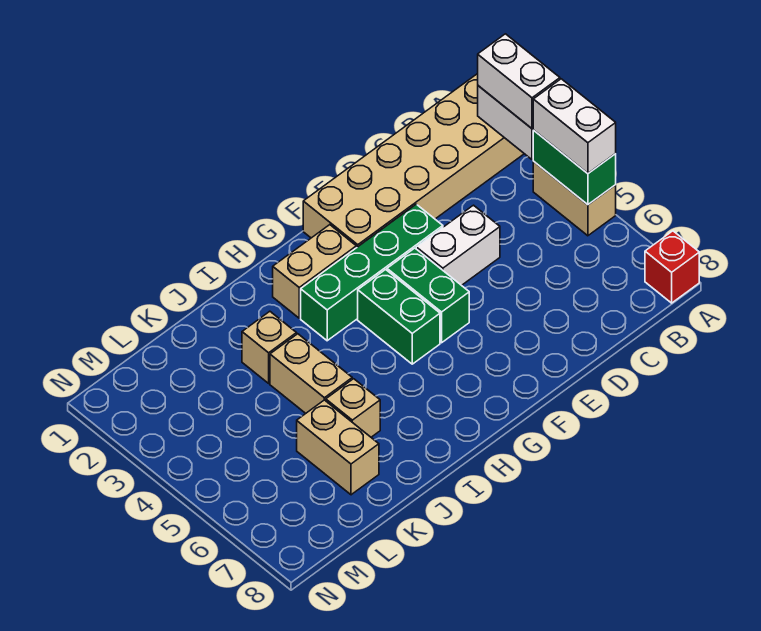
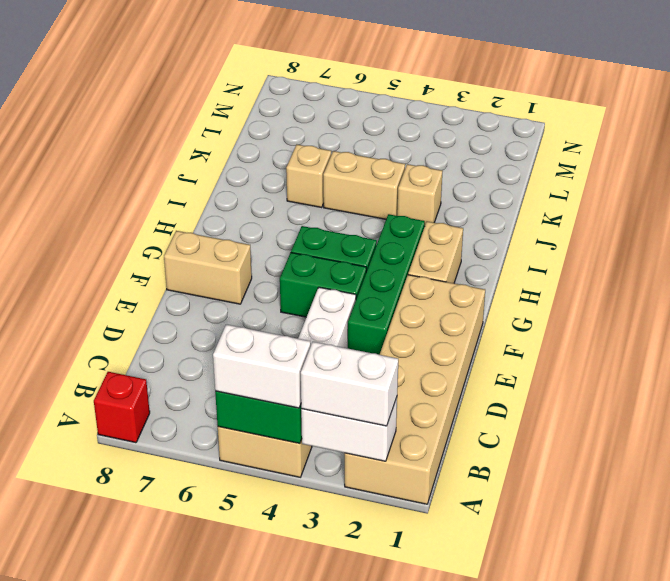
tan brick K6:K7 level 1 -> tan brick F7:F8 level 1

